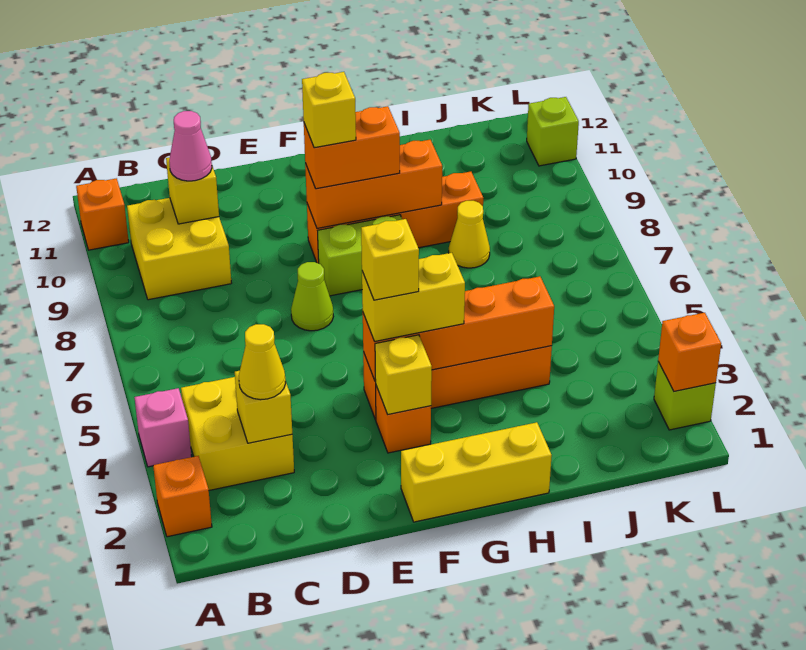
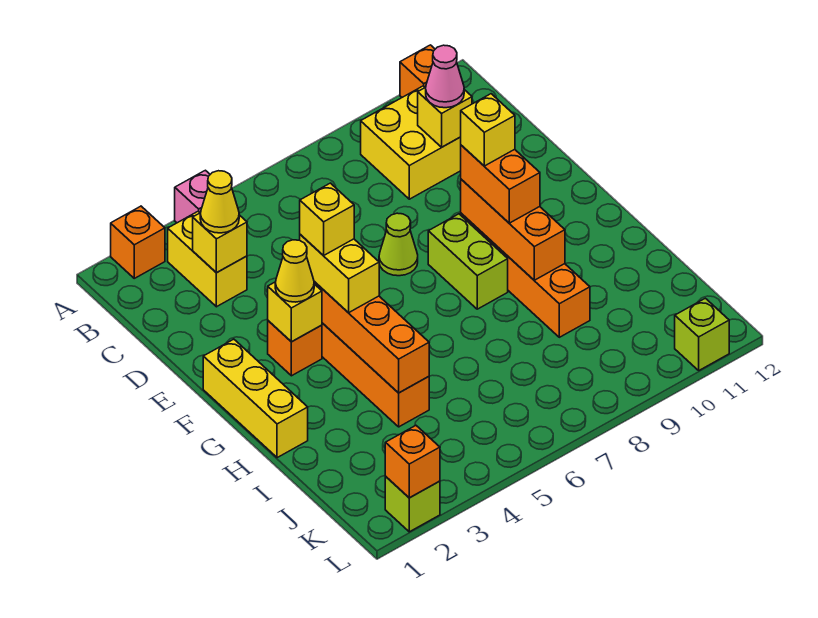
yellow brick B3:C4 level 1 -> yellow brick B3:C3 level 1
yellow cone I8 level 1 -> yellow cone F3 level 3

